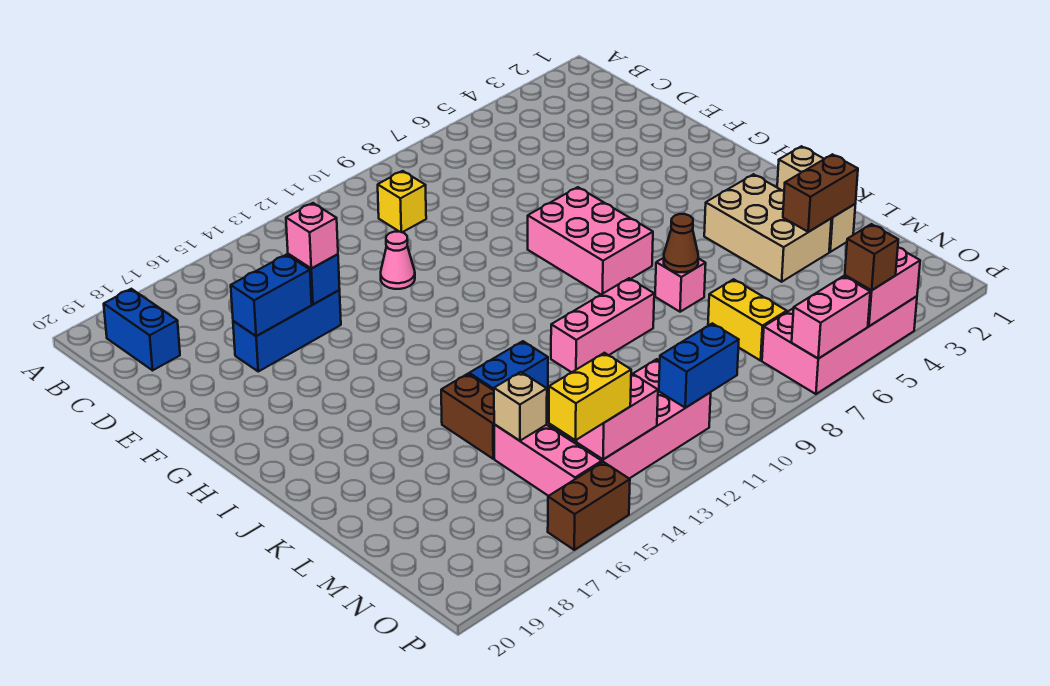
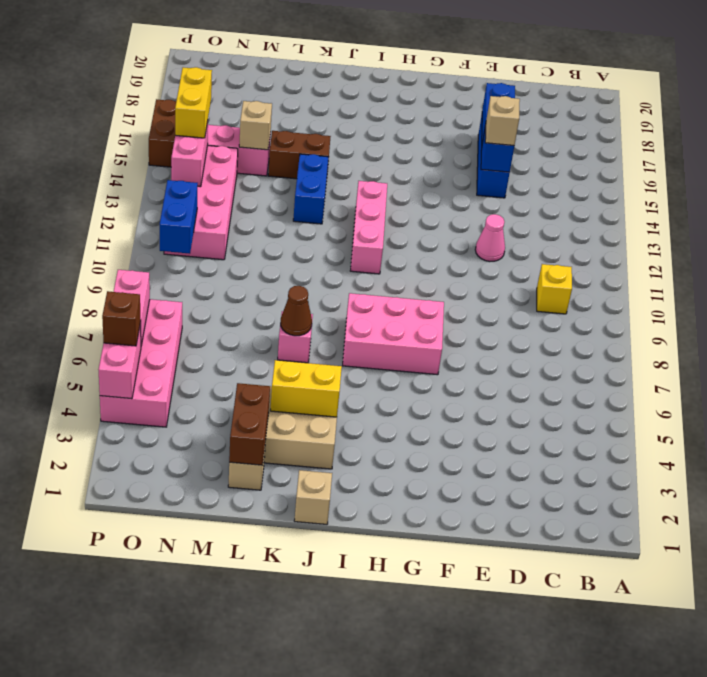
blue brick B19:C19 level 1 -> none
pink brick E15 level 3 -> tan brick E15 level 3
pink brick K9:K11 level 1 -> pink brick I11:I13 level 1
yellow brick M7:N7 level 1 -> yellow brick J4:K4 level 2

